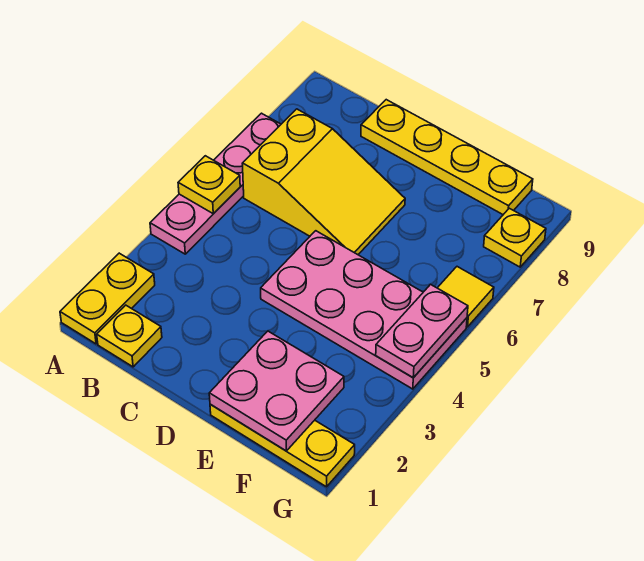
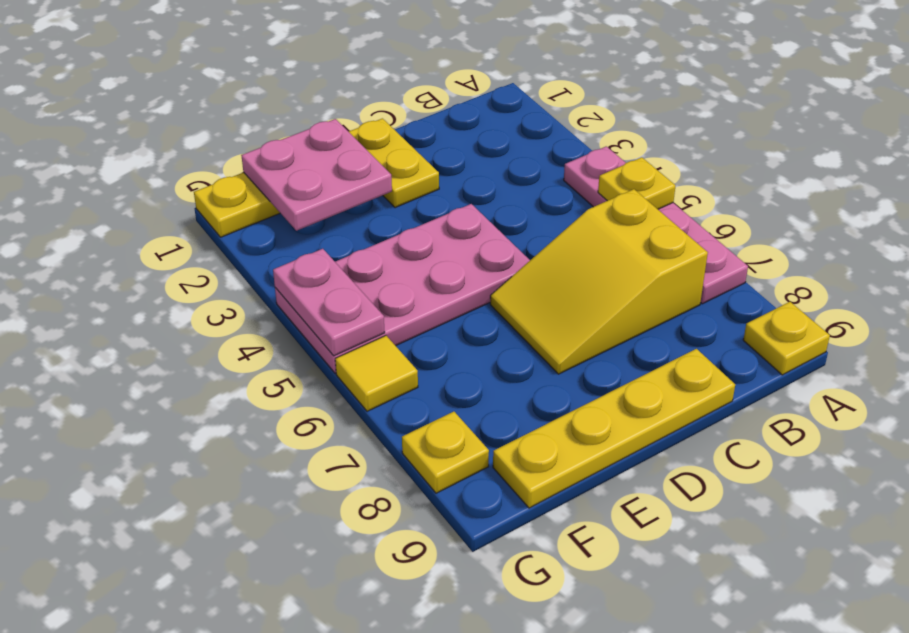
yellow plate A1:A2 level 1 -> yellow plate D1:D2 level 1
yellow plate B1 level 1 -> yellow plate A9 level 1

